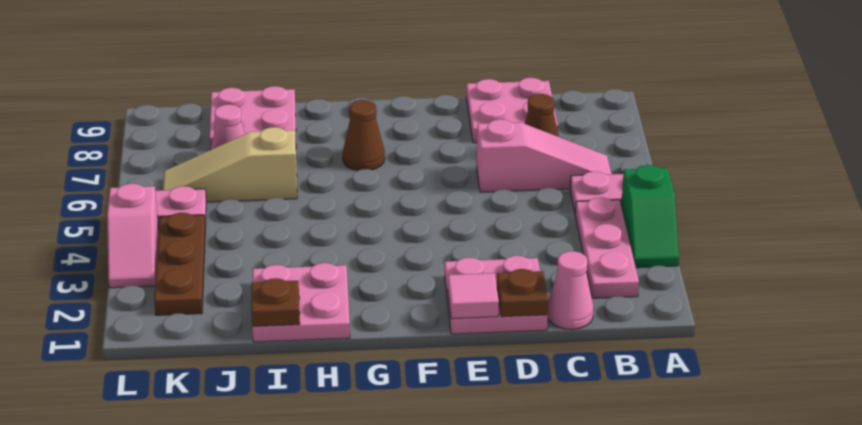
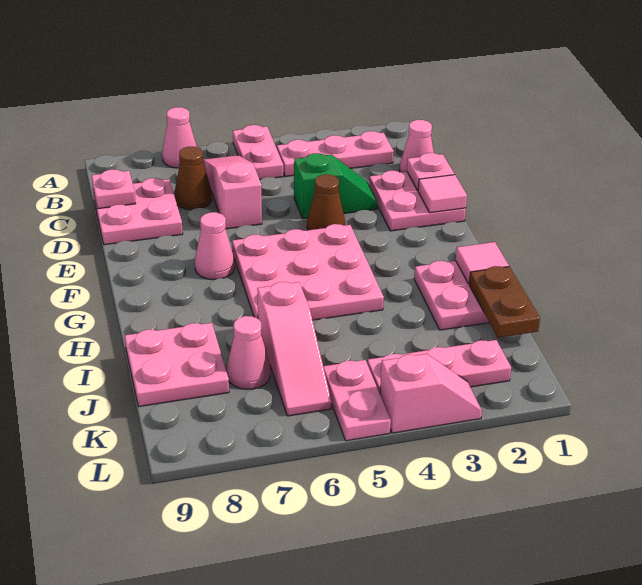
green slope A3:A4 level 1 top 4 -> green slope D3:D4 level 1 top 4
none -> pink cone A7 level 1
none -> pink plate C9 level 2
brown plate D1 level 2 -> pink plate D1 level 2
none -> pink plate F4:H6 level 1
none -> pink cone F7 level 1
brown cone G7 level 1 -> brown cone E4 level 1
none -> pink tile H1 level 2
brown plate I1 level 2 -> brown plate I1:J1 level 2
tan slope I6:K6 level 1 top I -> pink slope I6:K6 level 1 top I
brown plate K2:K4 level 1 -> pink plate K2:K4 level 1

